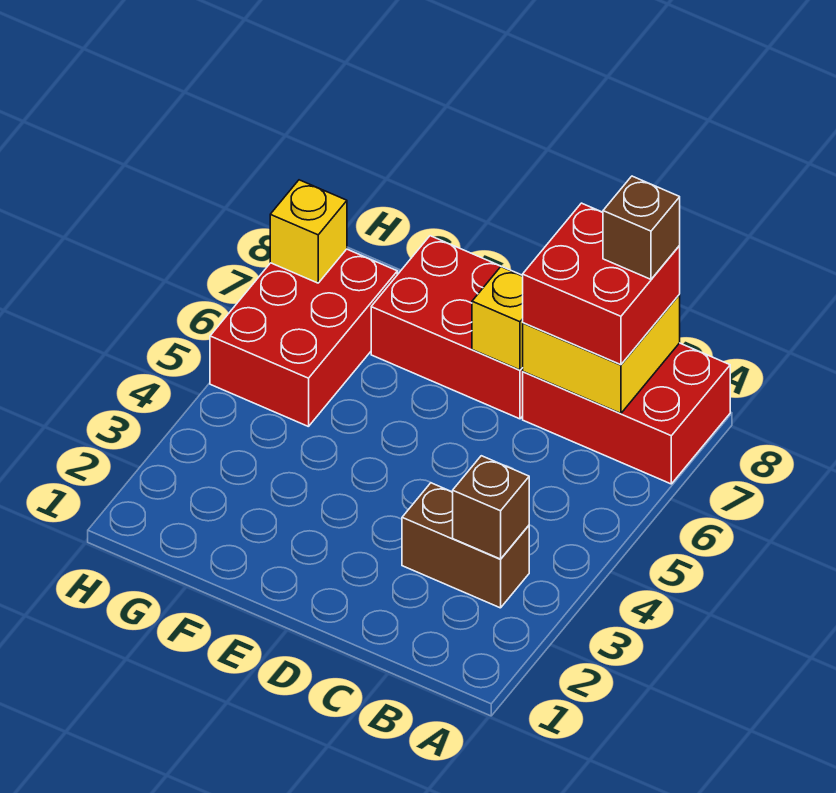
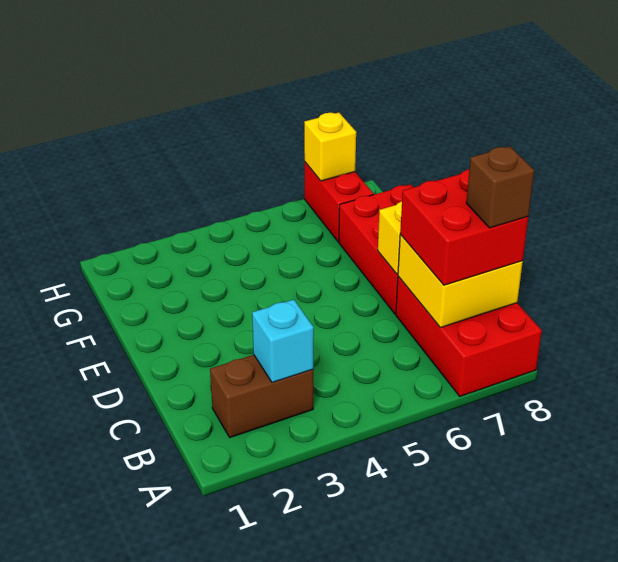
brown brick B3:C3 level 1 -> brown brick B2:B3 level 1
brown brick B3 level 2 -> cyan brick B3 level 2
red brick G5:H7 level 1 -> red brick G7:H7 level 1

